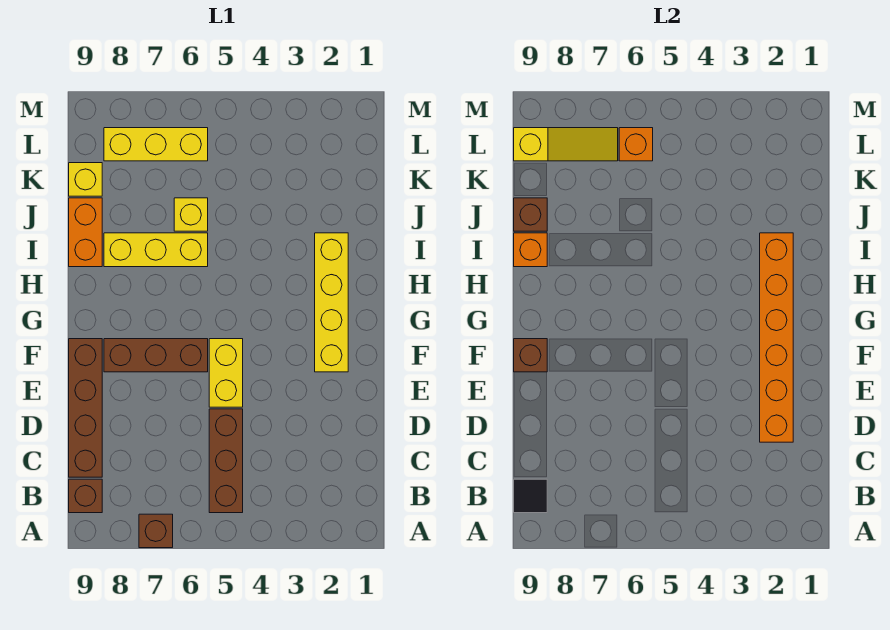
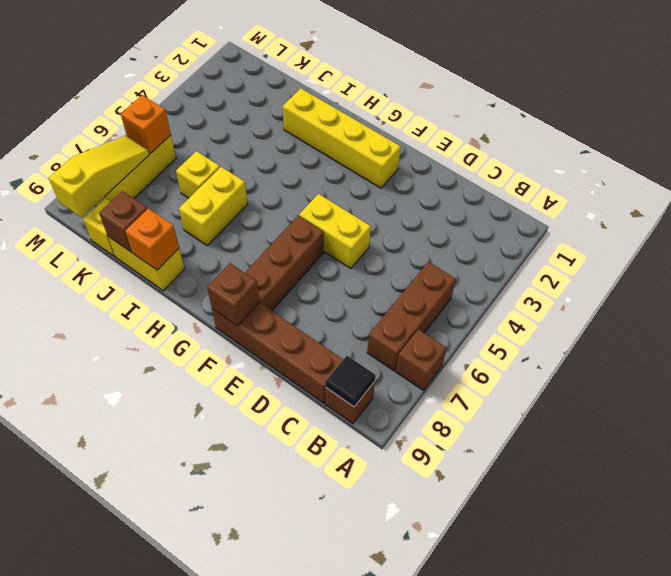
brown brick B5:D5 level 1 -> brown brick B5:B7 level 1
orange brick D2:I2 level 2 -> none
yellow brick I6:I8 level 1 -> yellow brick I6:I7 level 1
orange brick I9:J9 level 1 -> yellow brick I9:J9 level 1

